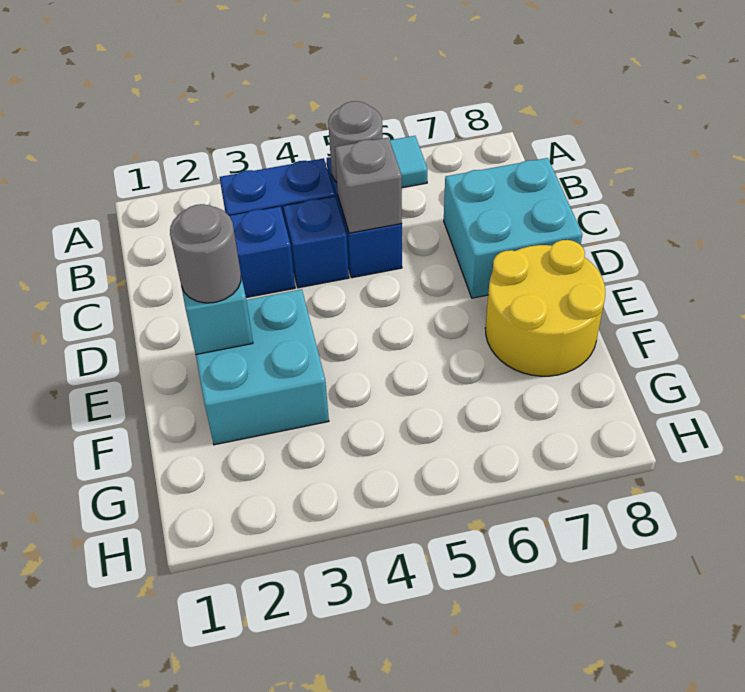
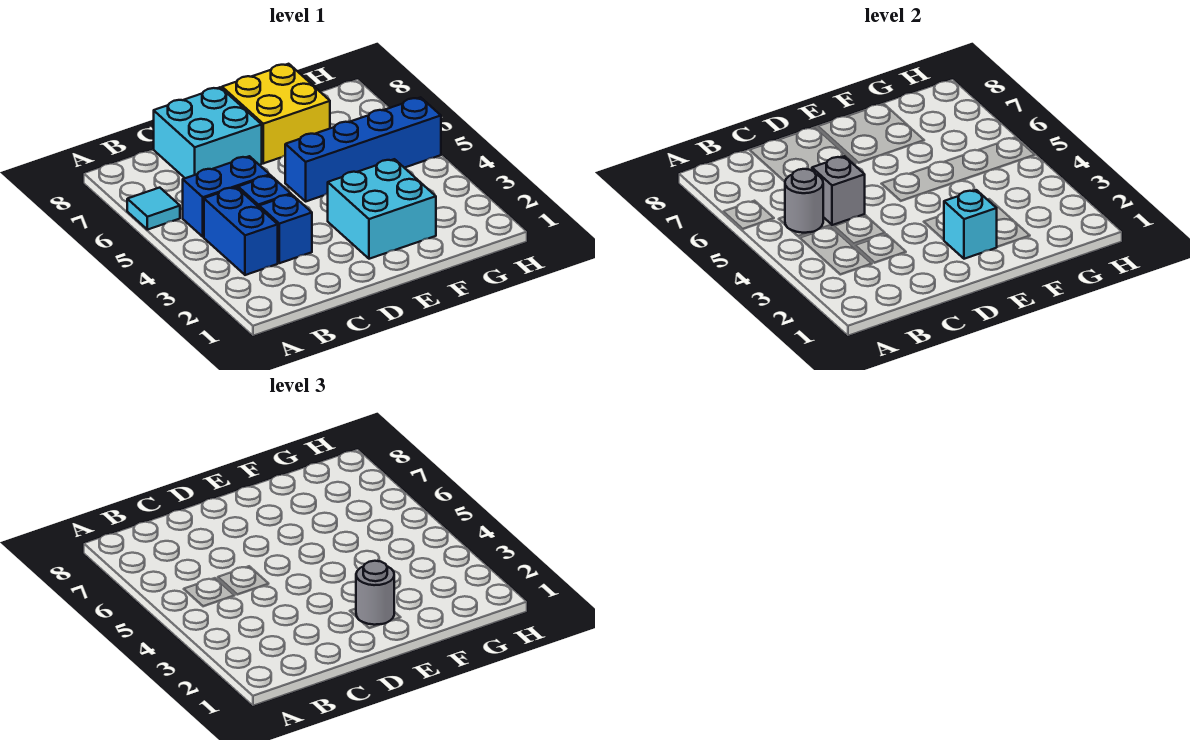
none -> blue brick E5:H5 level 1
yellow round brick E7:F8 level 1 -> yellow brick E7:F8 level 1

